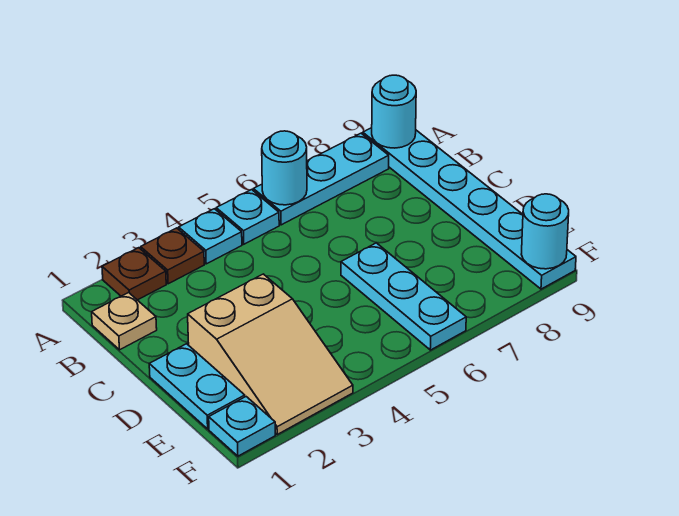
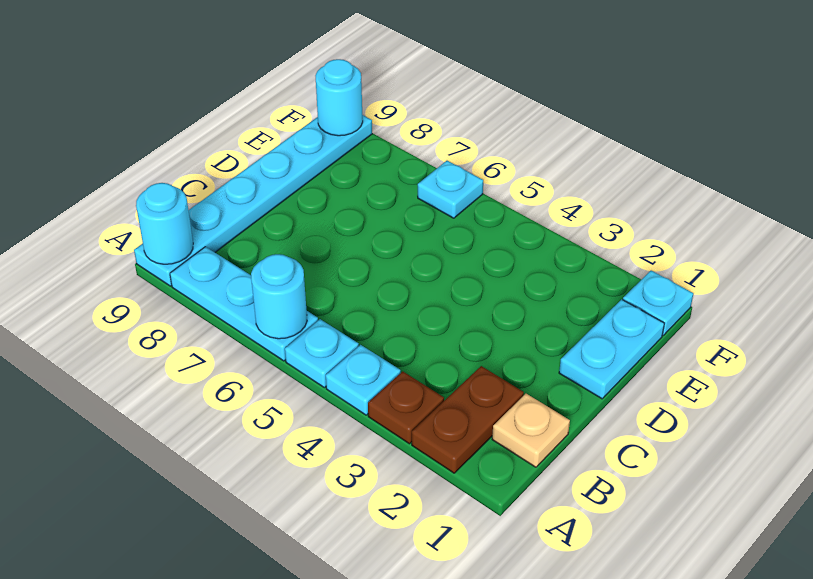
brown plate A2 level 1 -> brown plate A2:B2 level 1
tan slope D2:F3 level 1 top D -> none
cyan plate D6:F6 level 1 -> cyan plate F6 level 1

